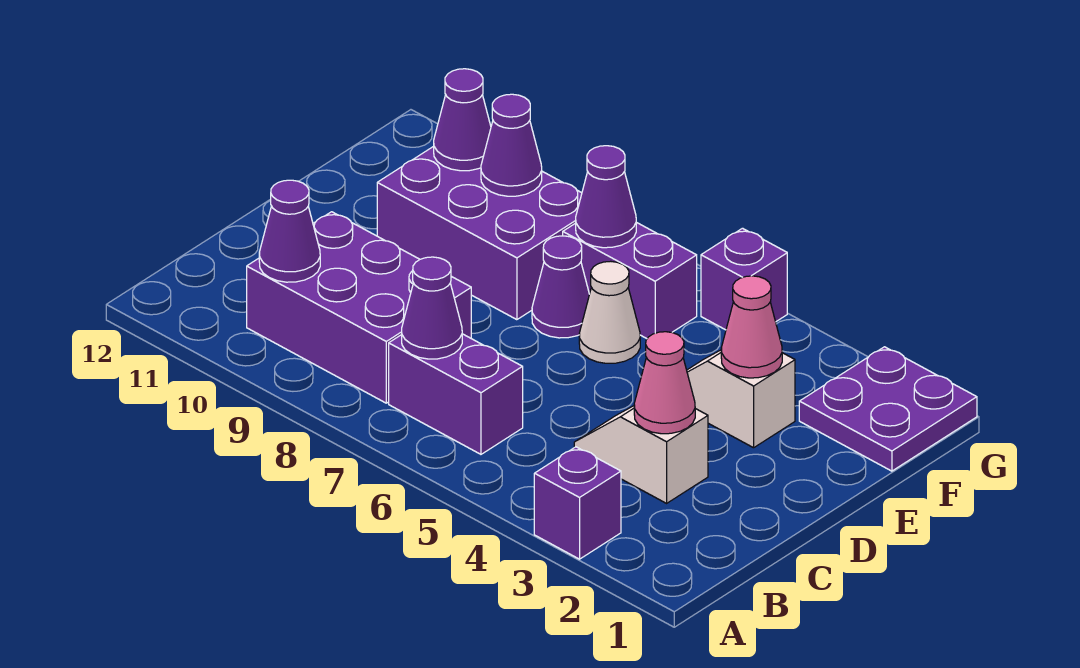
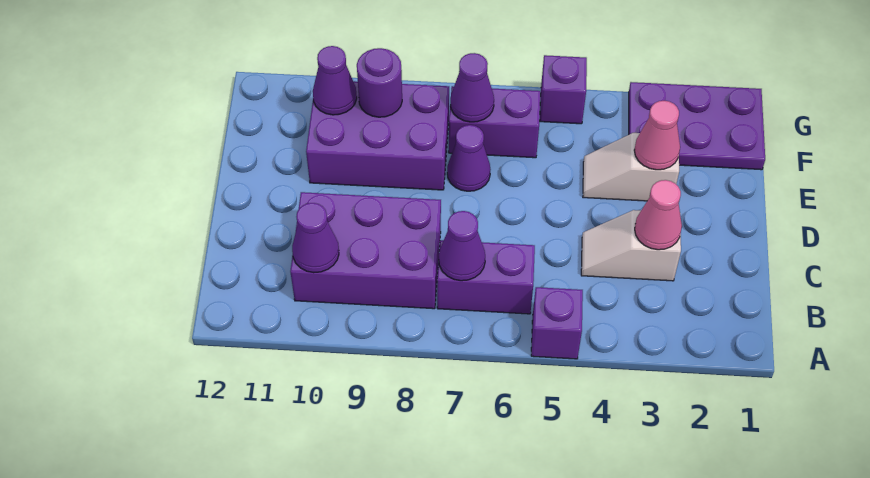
purple brick A3 level 1 -> purple brick A5 level 1
white cone E6 level 1 -> none
purple plate F1:G2 level 1 -> purple plate F1:G3 level 1
purple cone F9 level 2 -> purple round brick F9 level 2

